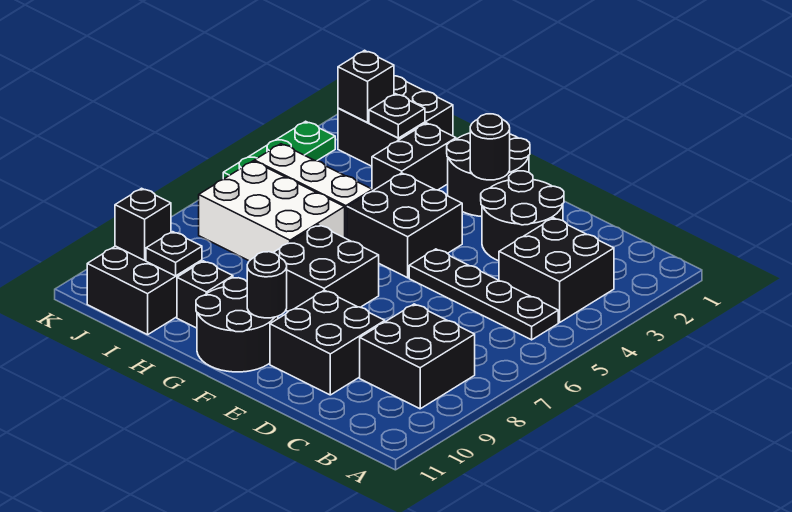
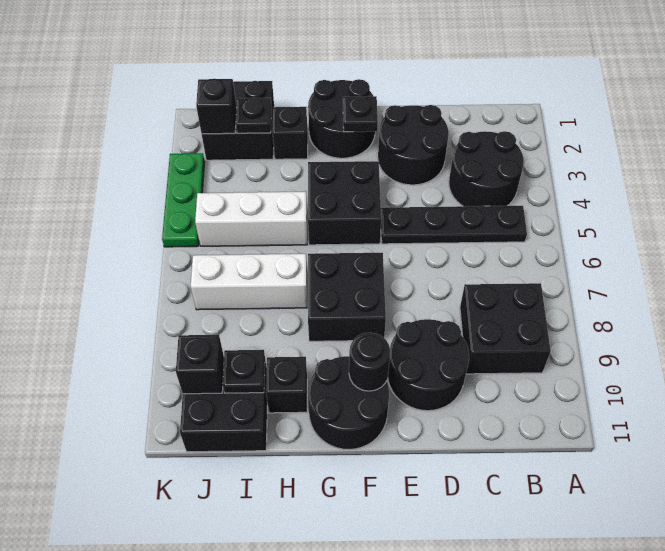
black brick B3:C4 level 1 -> black round brick B3:C4 level 1
black brick D9:E10 level 1 -> black round brick D9:E10 level 1
black round brick F2 level 2 -> black plate F2 level 2
black brick H2:H3 level 1 -> black brick H2 level 1
white brick H6:J7 level 1 -> white brick H7:J7 level 1

